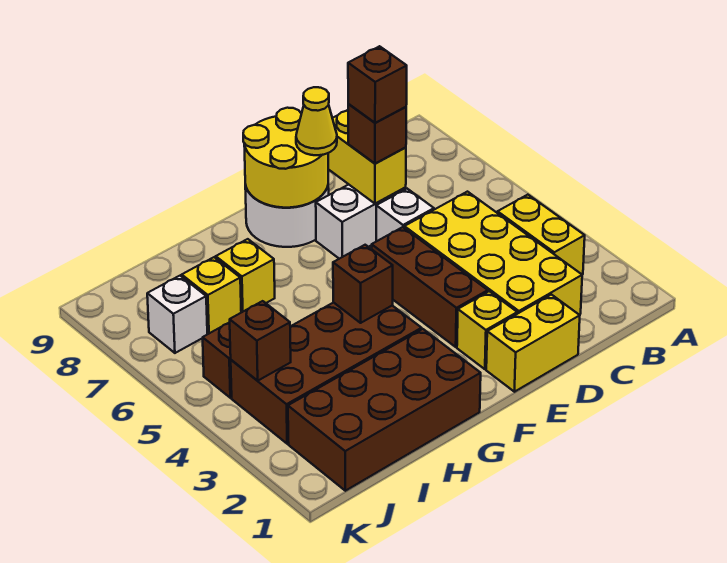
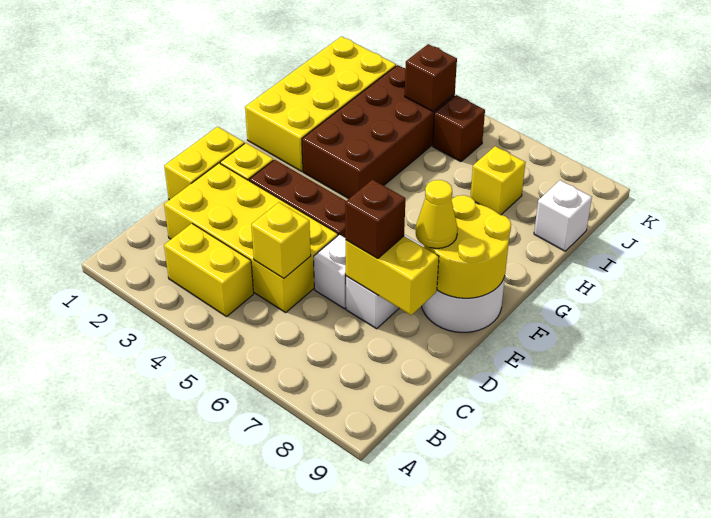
brown brick D7 level 4 -> none
brown brick G1:J2 level 1 -> yellow brick G1:J2 level 1
brown brick G4 level 2 -> none
yellow brick H7 level 1 -> yellow brick C5 level 2
white brick J7 level 1 -> white brick I9 level 1

